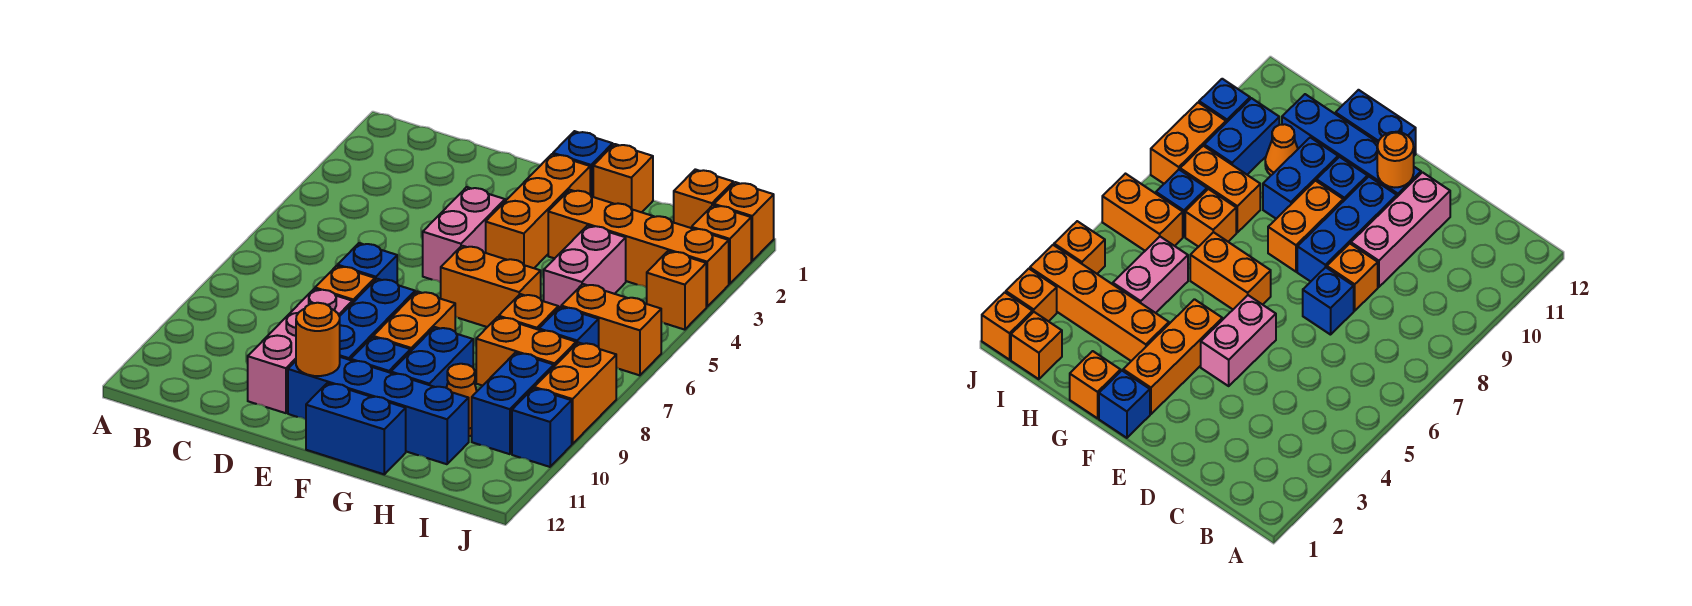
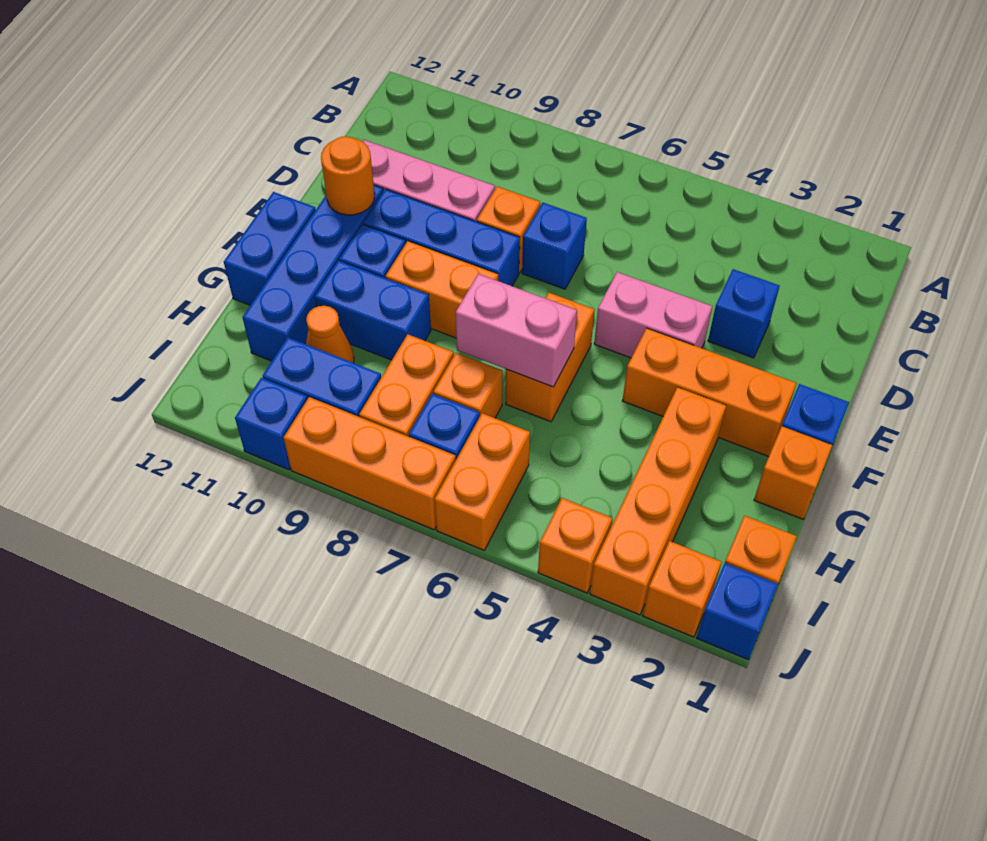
none -> blue brick D3 level 1
pink brick H4:H5 level 1 -> pink brick G6:G7 level 2
orange brick J1 level 1 -> blue brick J1 level 1
orange brick J8:J9 level 1 -> orange brick J7:J9 level 1

